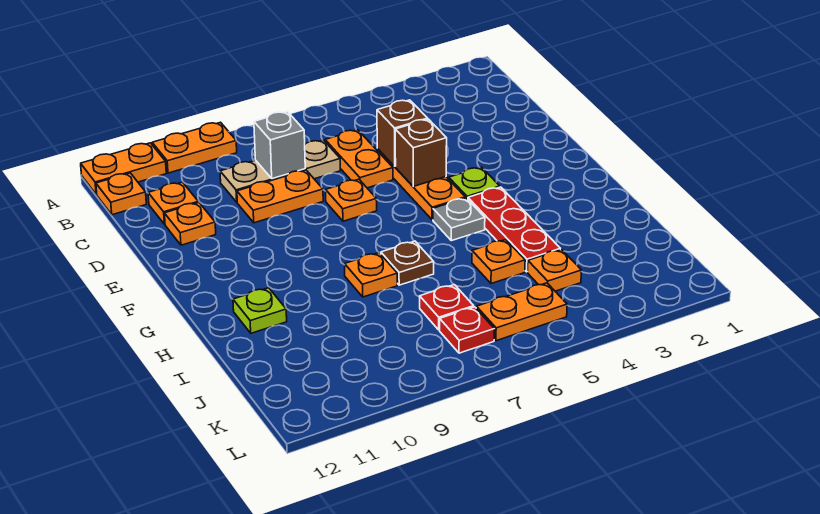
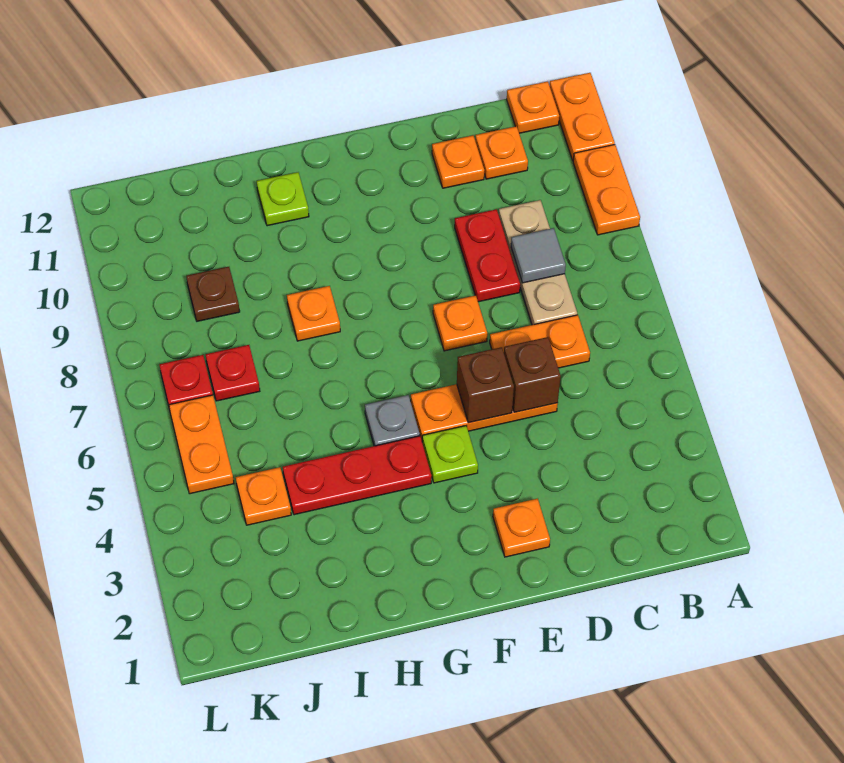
grey brick C8 level 2 -> grey tile C8 level 2
orange plate D8:D9 level 1 -> red plate D8:D9 level 1
brown plate H7 level 1 -> brown plate J9 level 1
orange plate I5 level 1 -> orange plate E2 level 1

